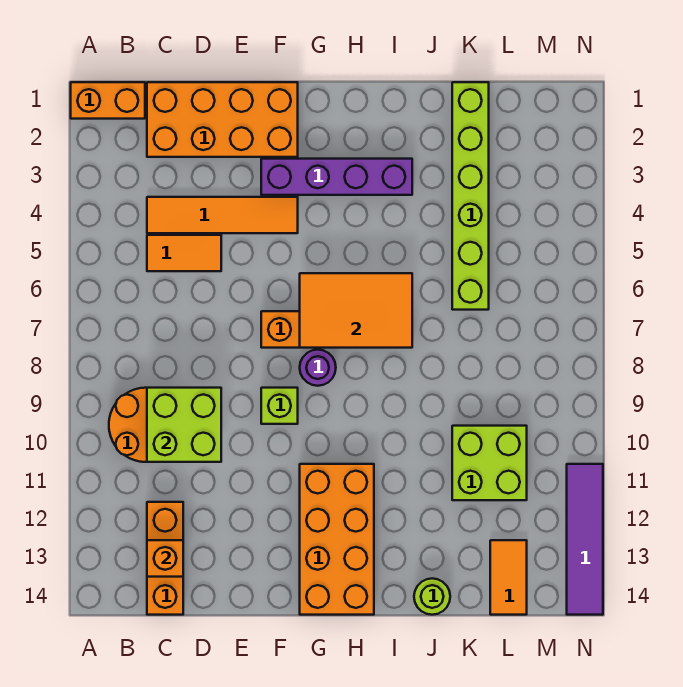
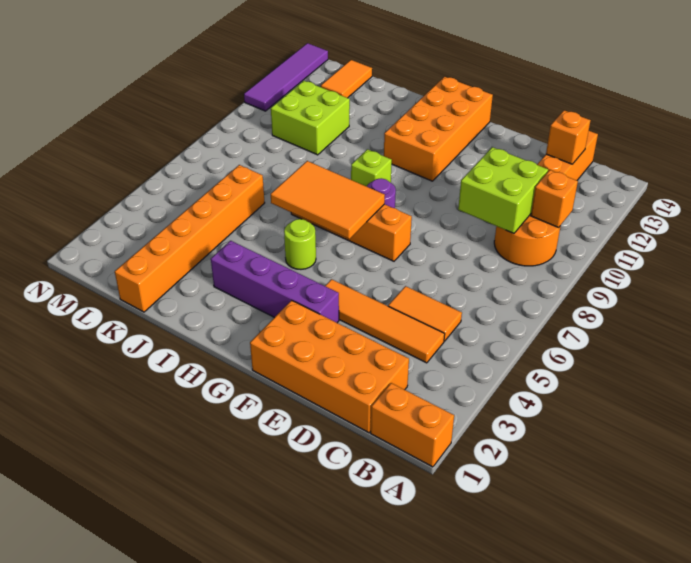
none -> orange brick B10 level 2
lime brick F9 level 1 -> lime brick H9 level 1
lime round brick J14 level 1 -> lime round brick H5 level 1
lime brick K1:K6 level 1 -> orange brick K1:K6 level 1

